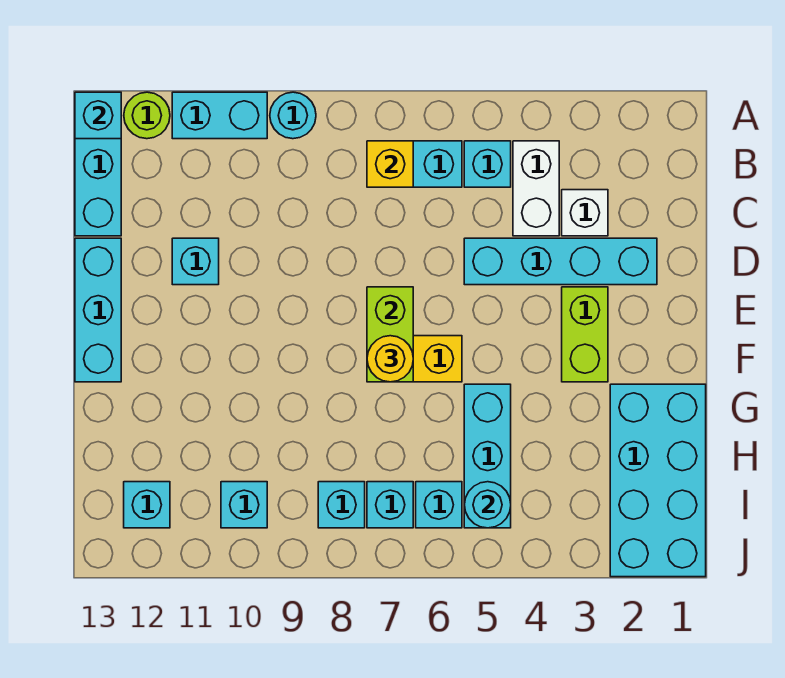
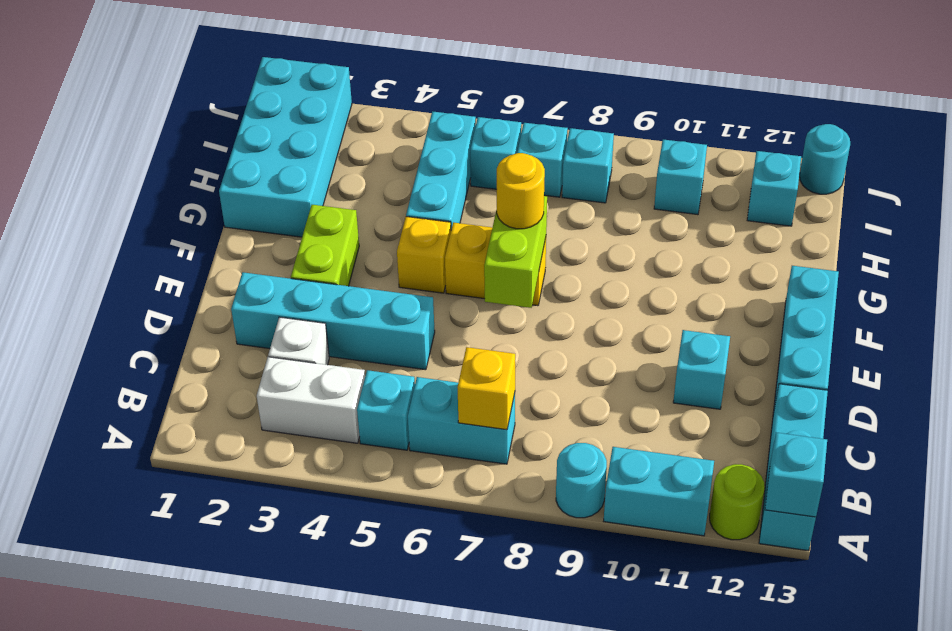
white brick B4:C4 level 1 -> white brick B3:B4 level 1
none -> yellow brick F5 level 1
cyan round brick I5 level 2 -> cyan round brick J13 level 1

